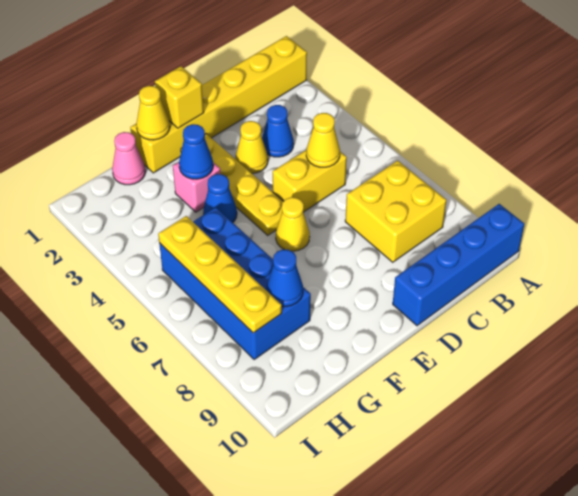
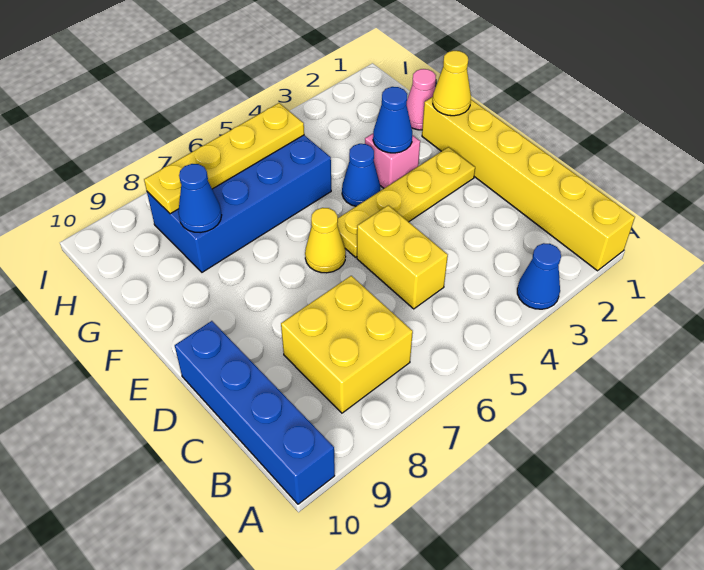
blue cone C3 level 1 -> blue cone A3 level 1
yellow cone C5 level 2 -> none
yellow cone D3 level 1 -> none
yellow brick E1 level 2 -> none

